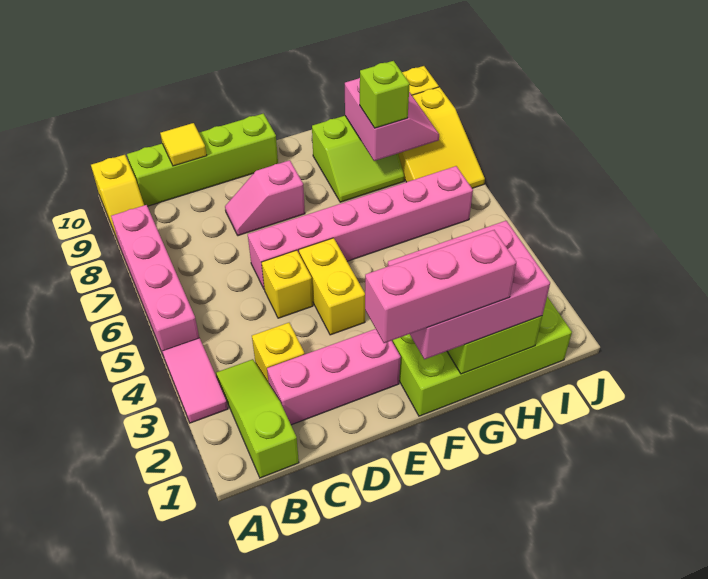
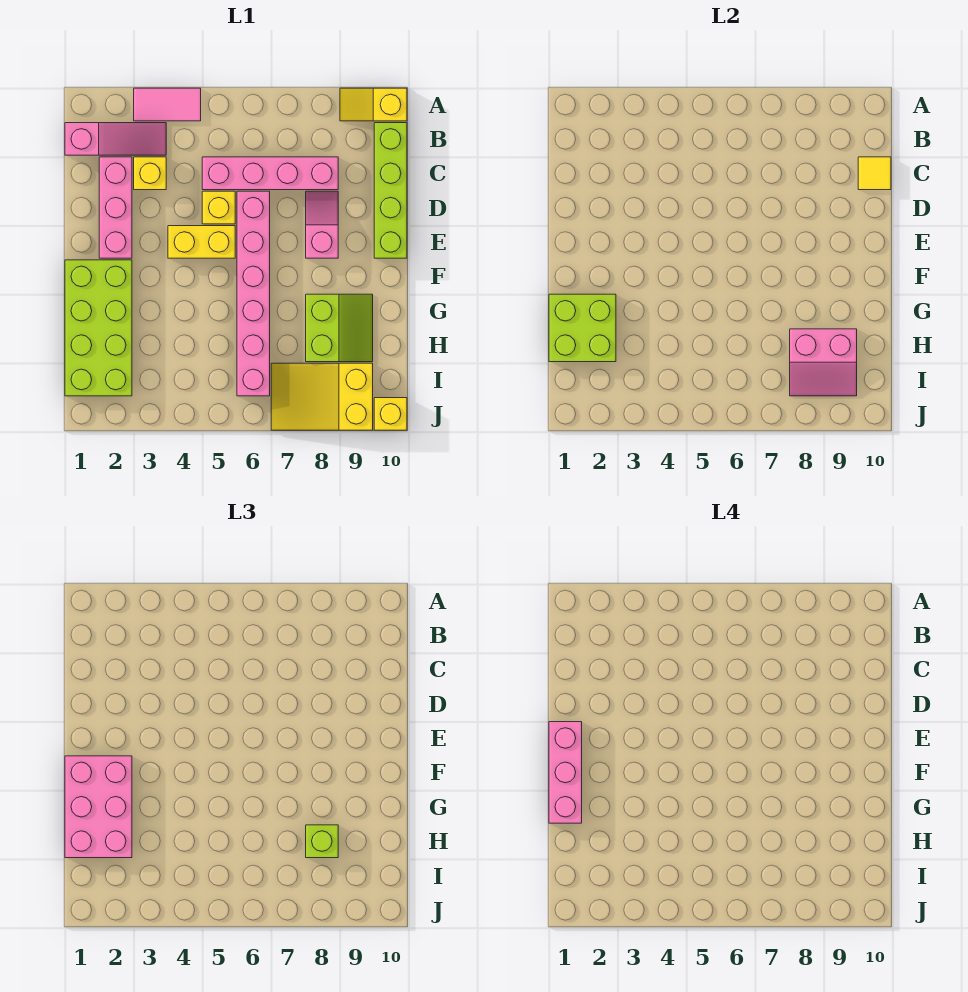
pink brick A5:A8 level 1 -> pink brick C5:C8 level 1
lime slope B1:B3 level 1 top 1 -> pink slope B1:B3 level 1 top 1
lime slope G8:H9 level 1 top 9 -> lime slope G8:H9 level 1 top 8

